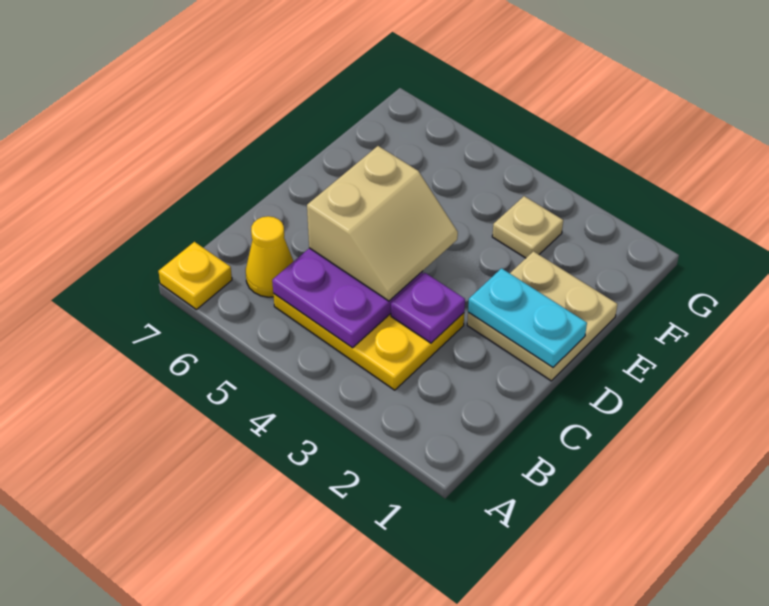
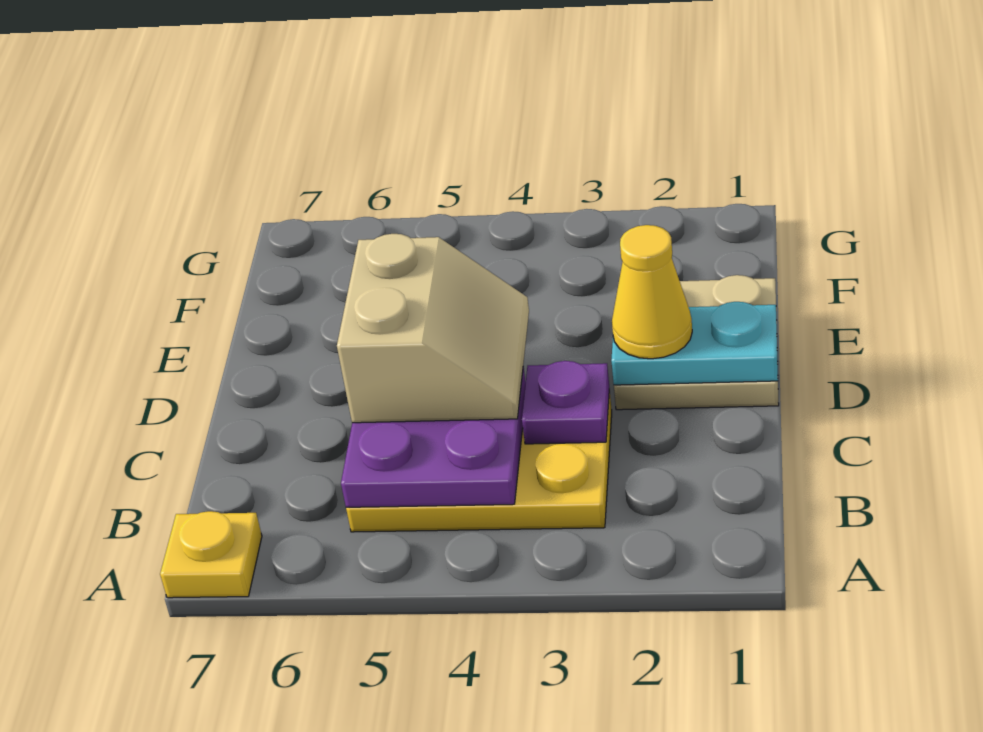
yellow cone B6 level 1 -> yellow cone D2 level 3
tan plate F3 level 1 -> none

